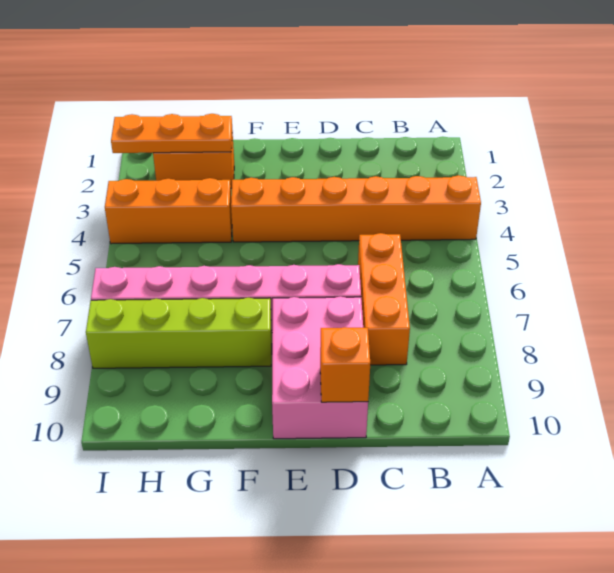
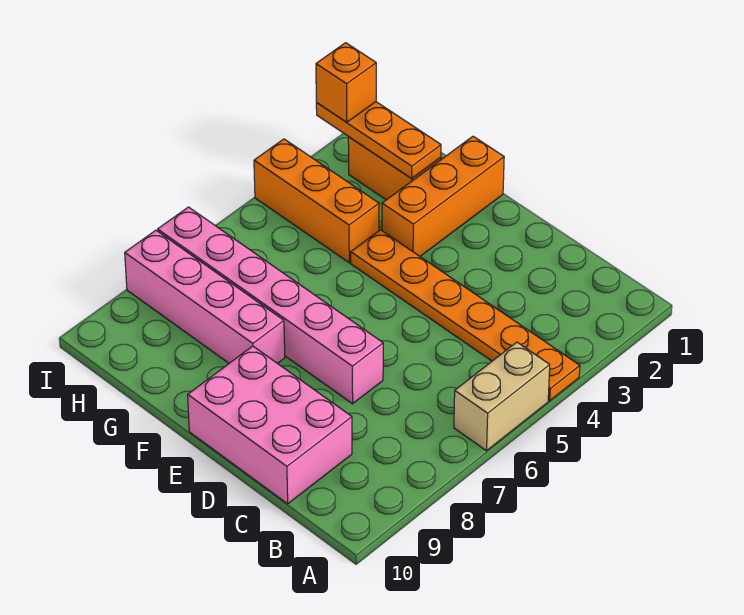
orange brick A4:F4 level 1 -> orange plate A4:F4 level 1
none -> tan brick A5:A6 level 1
orange brick C6:C8 level 1 -> orange brick F1:F3 level 1
pink brick D8:E10 level 1 -> pink brick C9:E10 level 1
orange brick D10 level 2 -> orange brick I2 level 3
lime brick F8:I8 level 1 -> pink brick F8:I8 level 1

